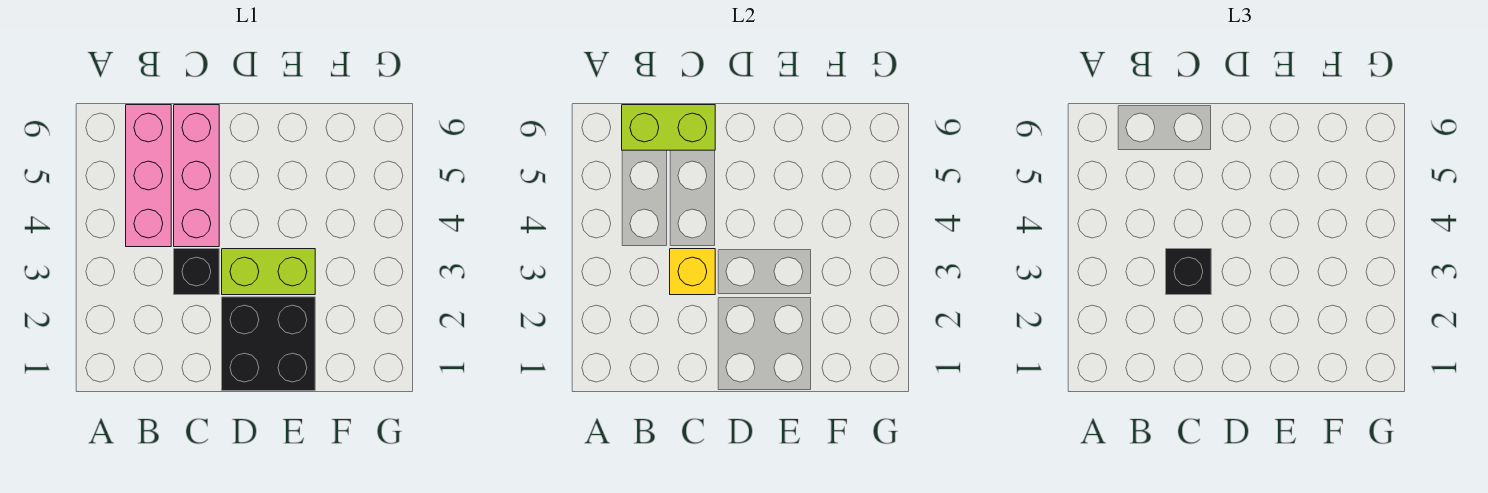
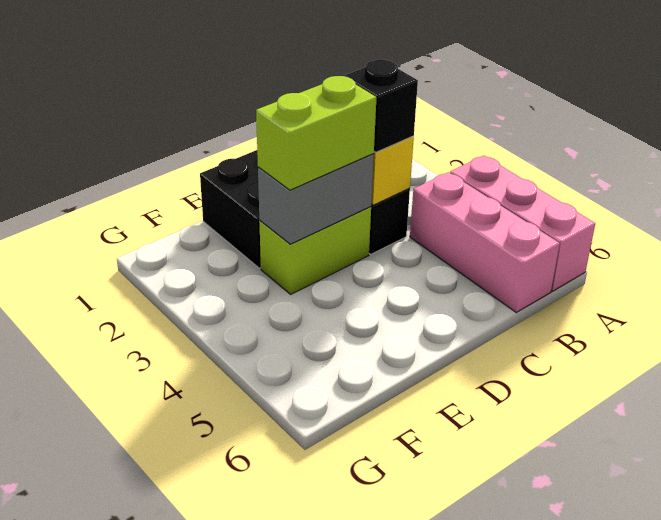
lime brick B6:C6 level 2 -> lime brick D3:E3 level 3
pink brick C4:C6 level 1 -> pink brick A4:A6 level 1
none -> grey brick D3:E3 level 2

